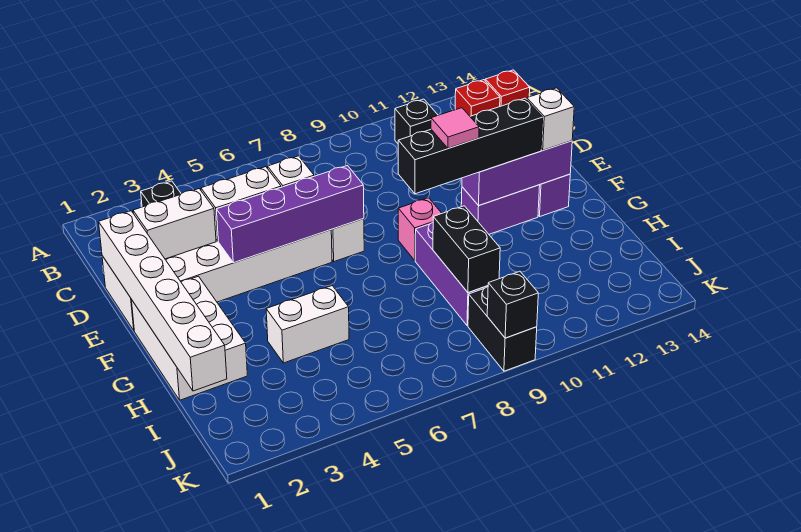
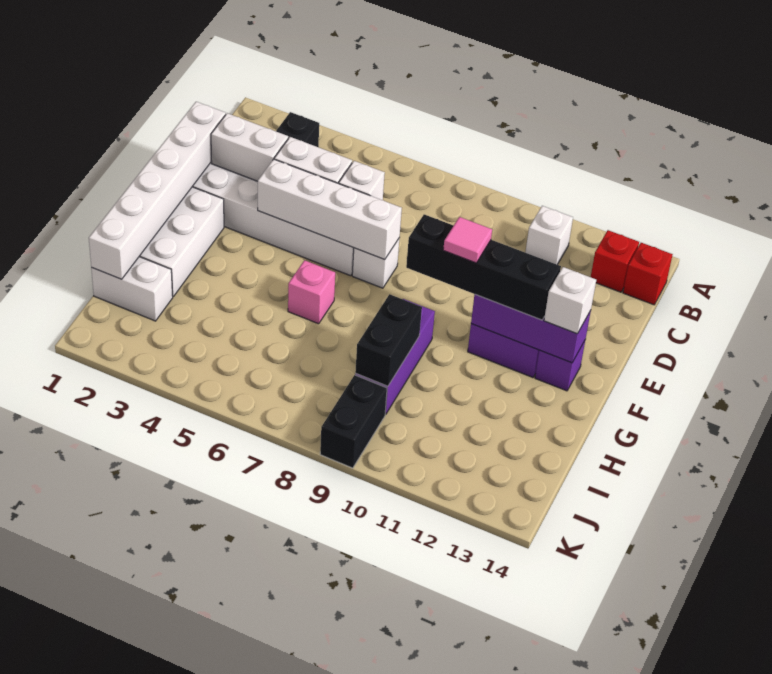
black brick B11 level 1 -> white brick B11 level 1
purple brick E4:E7 level 2 -> white brick E4:E7 level 2
pink brick F9 level 1 -> pink brick G6 level 1
white brick H4:H5 level 1 -> white brick I1:I2 level 1
black brick K9 level 2 -> none

